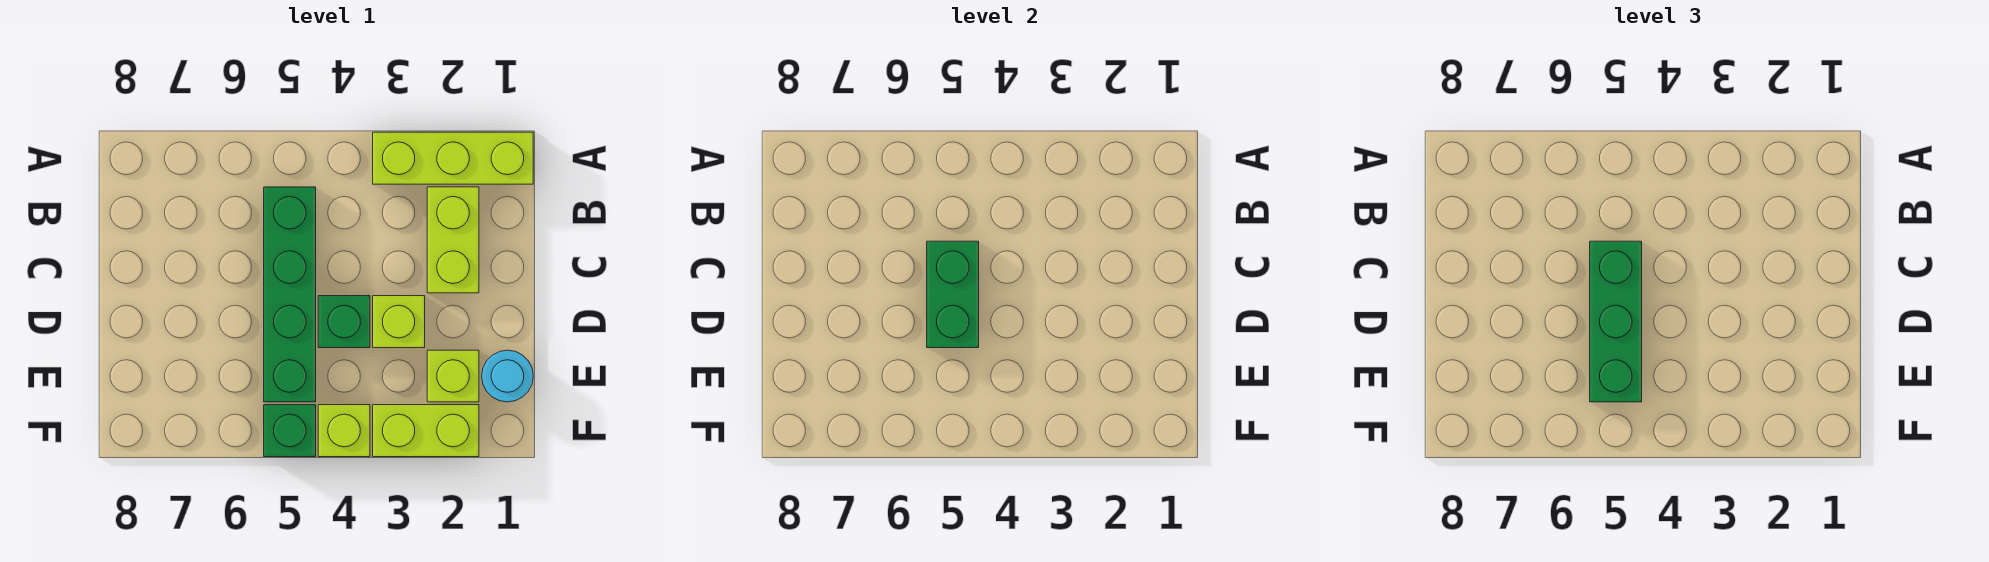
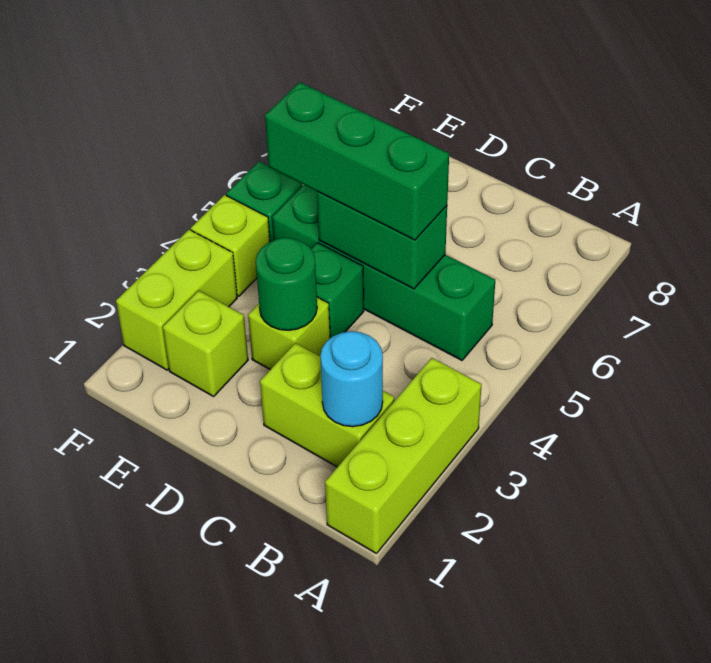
none -> green round brick D3 level 2
cyan round brick E1 level 1 -> cyan round brick B2 level 2

